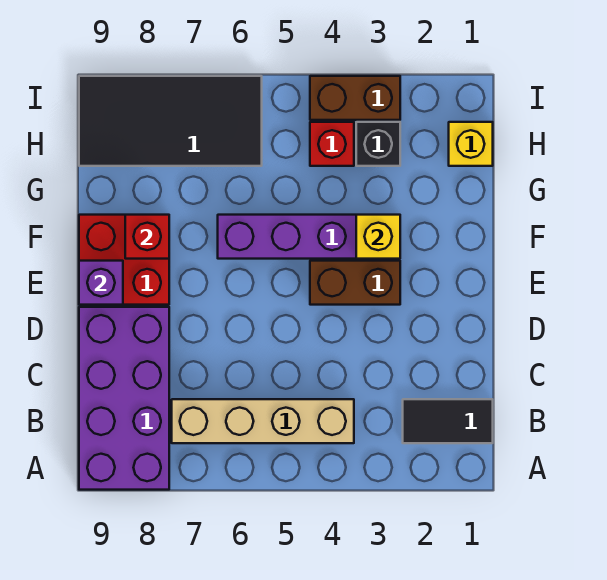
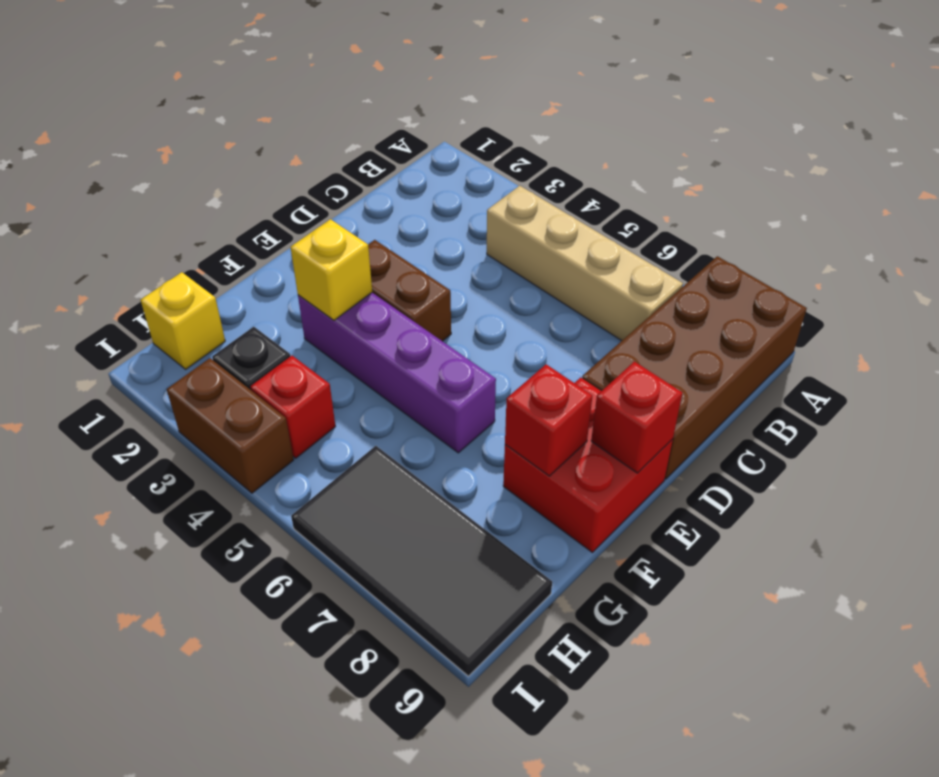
purple brick A8:D9 level 1 -> brown brick A8:D9 level 1
black tile B1:B2 level 1 -> none
purple brick E9 level 2 -> red brick E9 level 2

